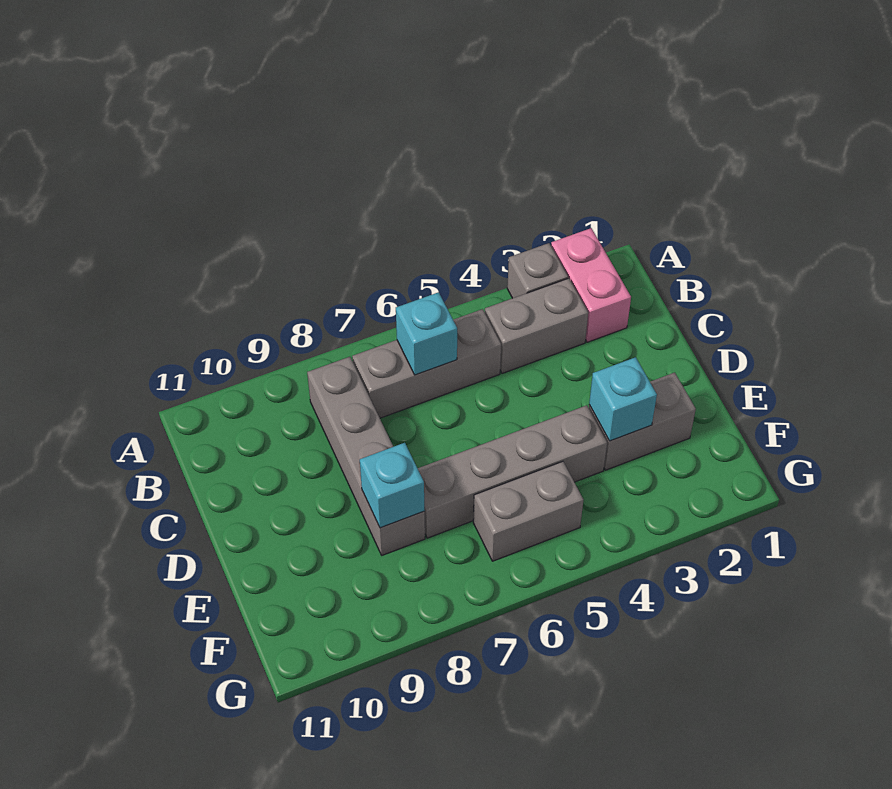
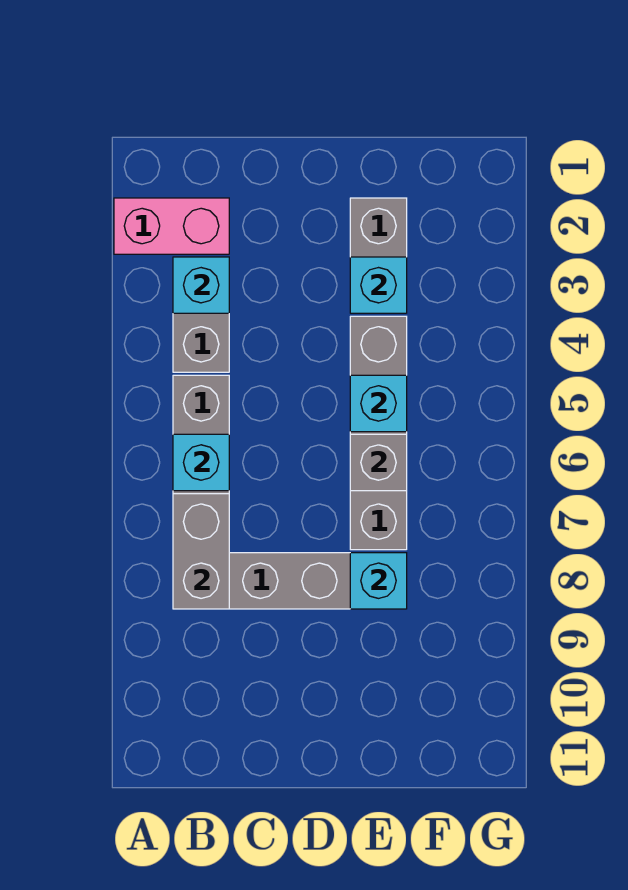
grey brick A3 level 1 -> grey brick E6 level 2
none -> cyan brick B3 level 2
none -> cyan brick E5 level 2
grey brick F5:F6 level 1 -> grey brick B7:B8 level 2

